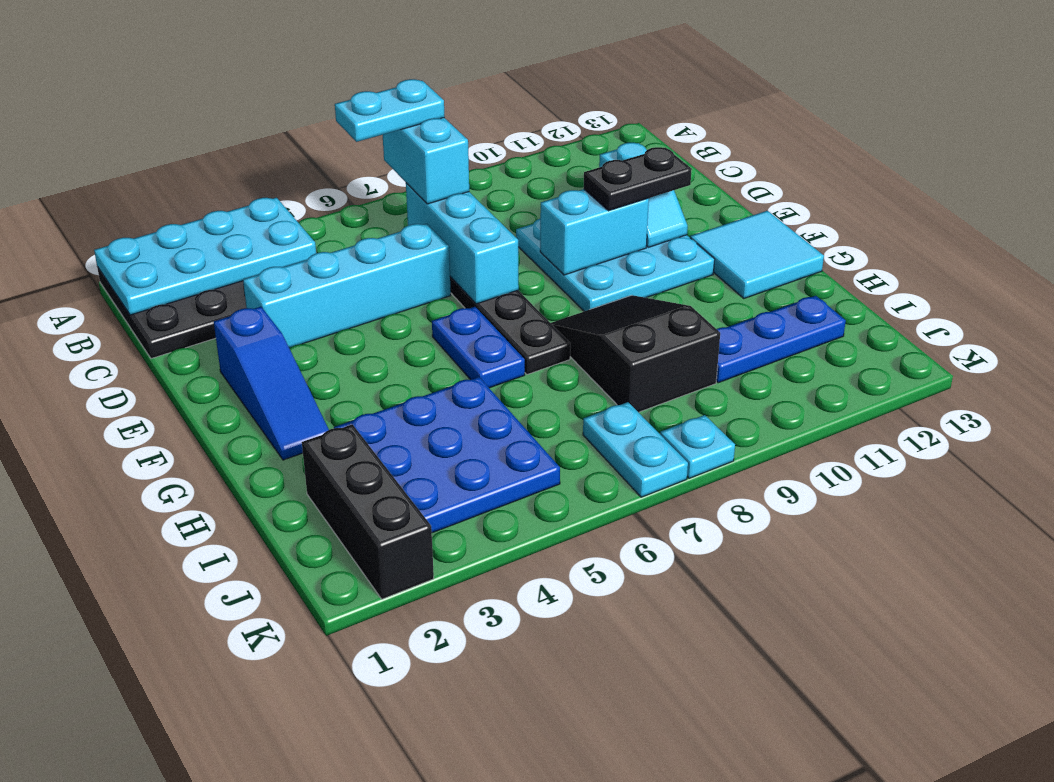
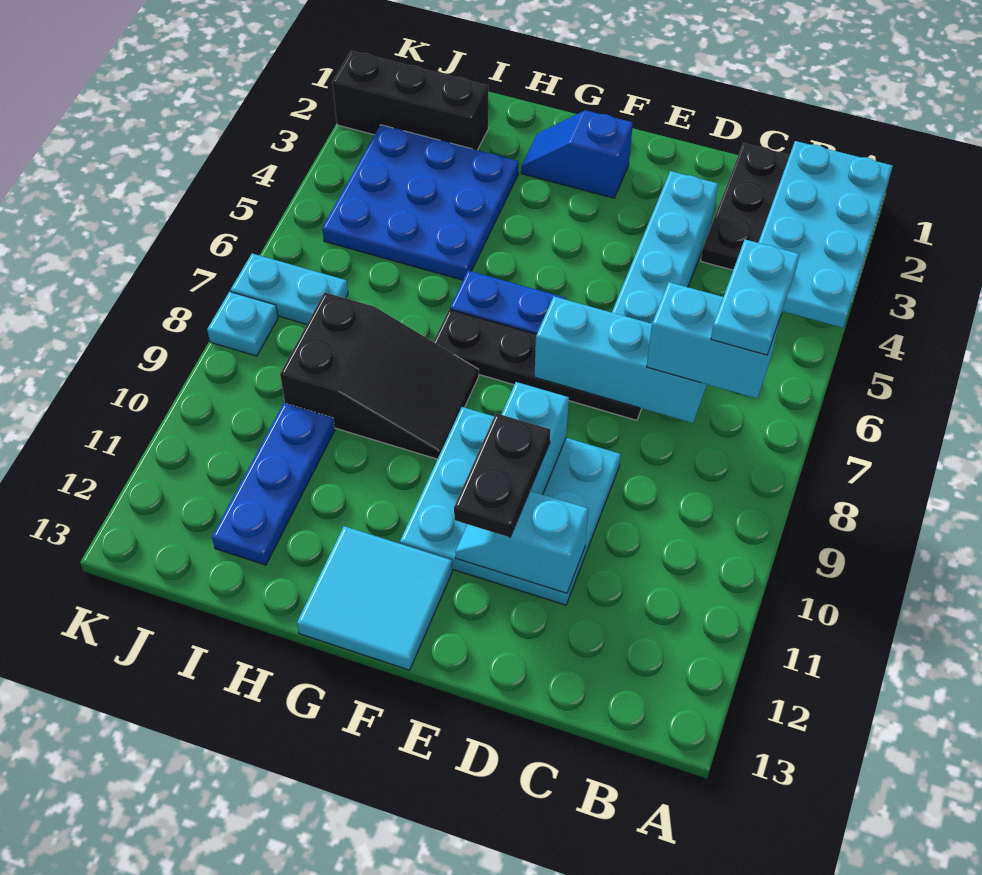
blue slope E2:G2 level 1 top E -> blue slope F2:G2 level 1 top F

